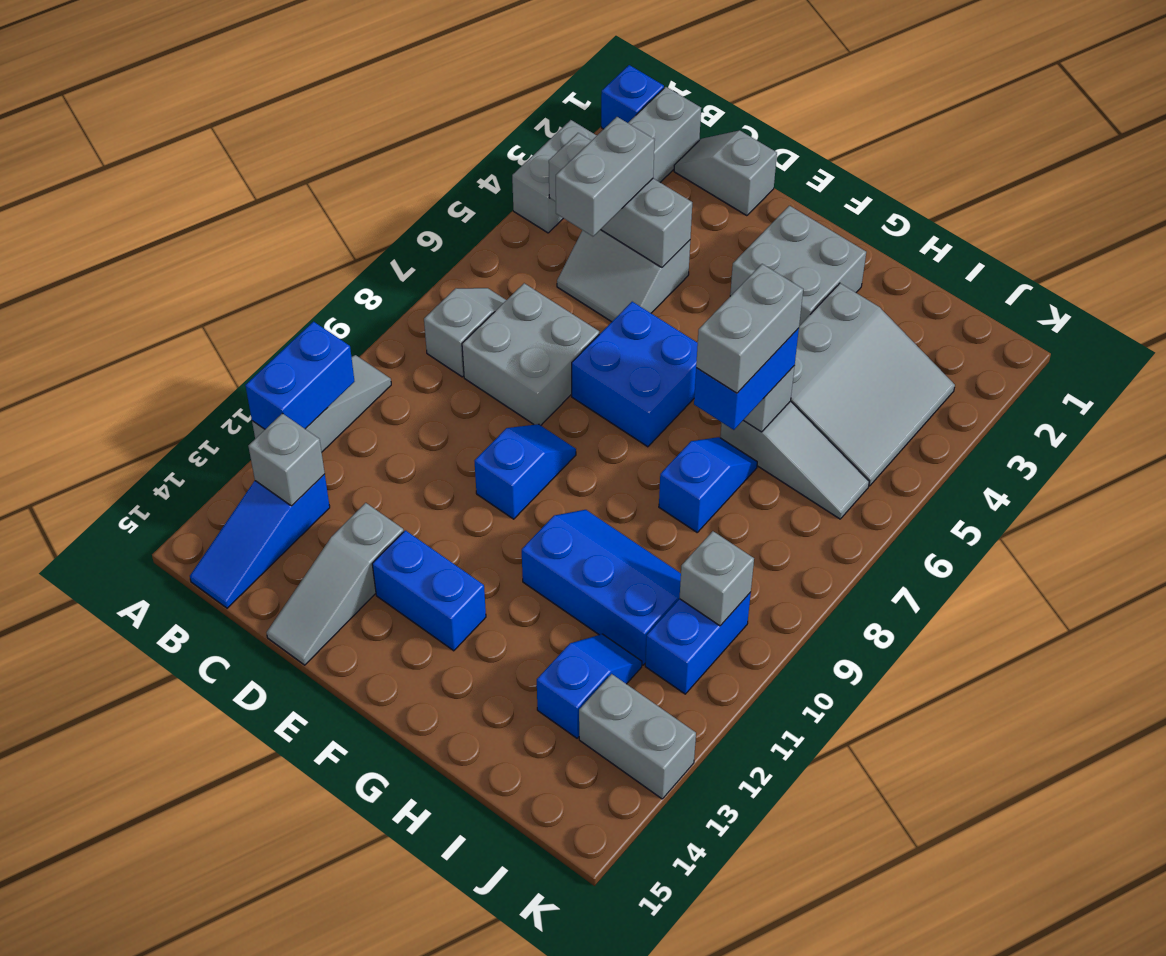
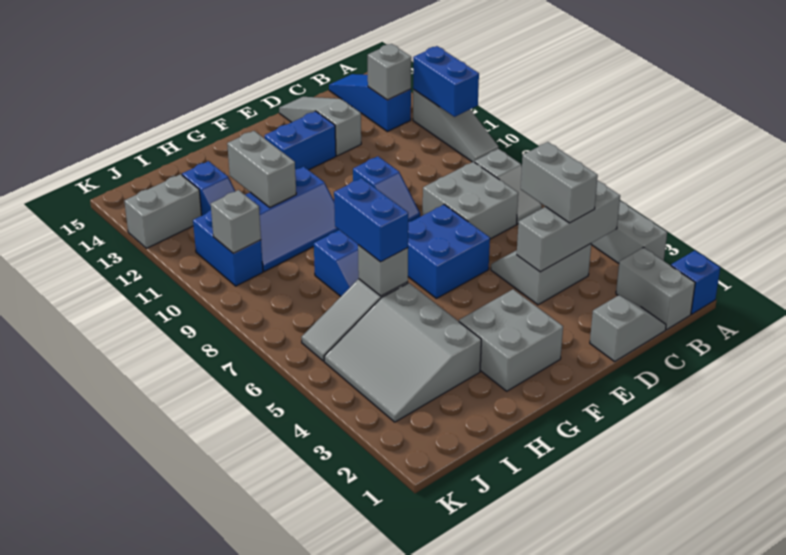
grey brick H6:H7 level 4 -> grey brick H11:H12 level 2

